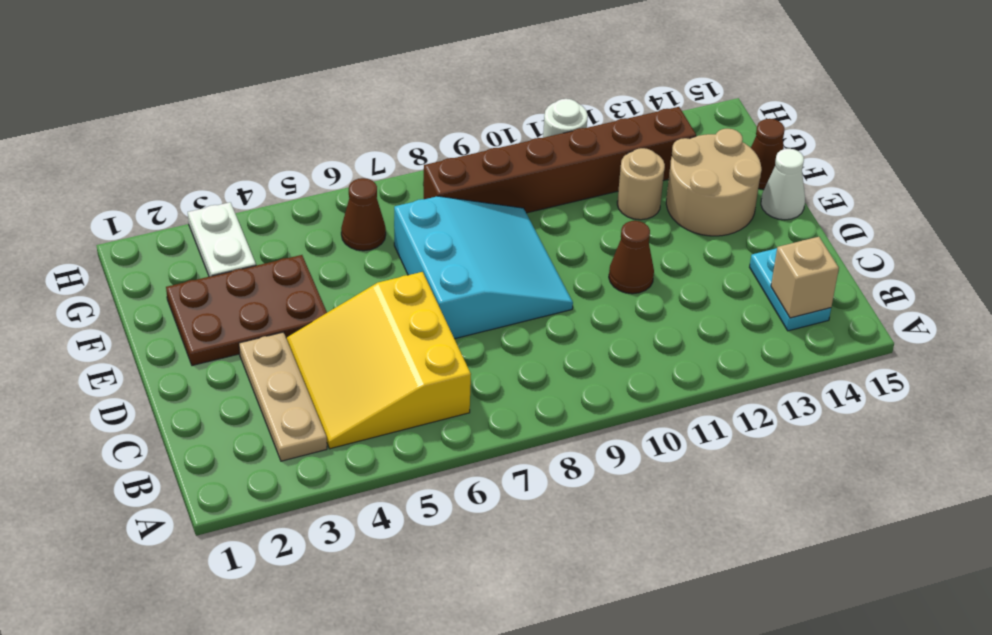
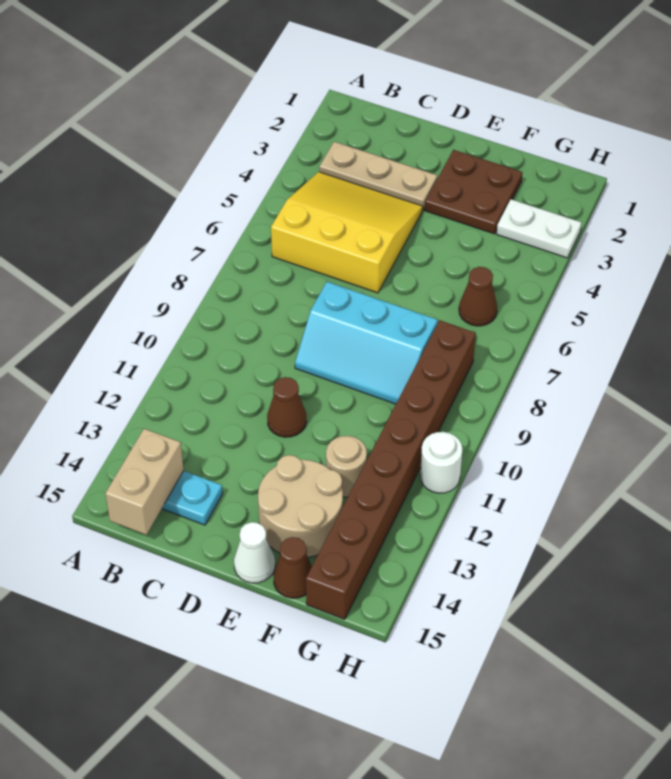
tan brick B14 level 2 -> tan brick B14:B15 level 2
cyan slope D7:F9 level 1 top 7 -> cyan slope D8:F9 level 1 top 8
brown plate E2:F4 level 1 -> brown plate E2:F3 level 1
brown brick G8:G13 level 1 -> brown brick G8:G15 level 1

